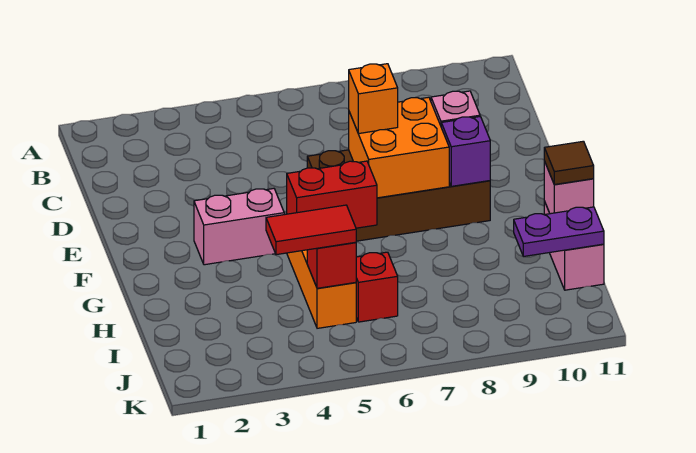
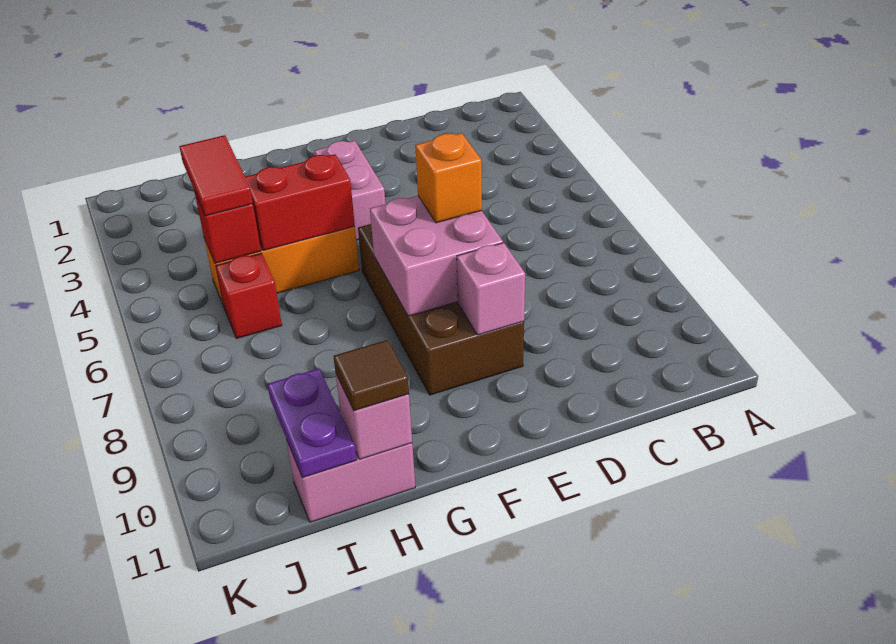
orange brick E7:F8 level 2 -> pink brick E7:F8 level 2
purple brick F9 level 2 -> none
red brick G5:G6 level 2 -> red brick G5:H5 level 2

